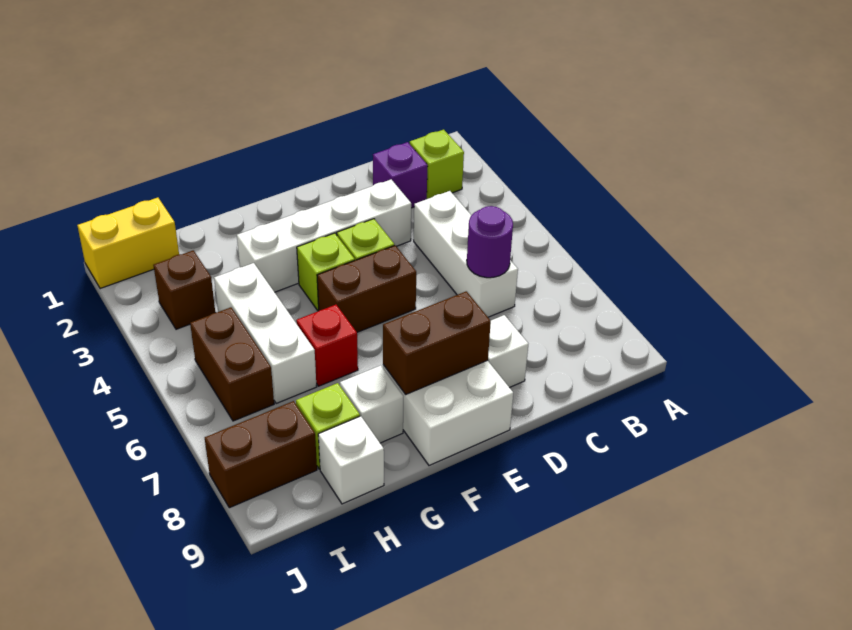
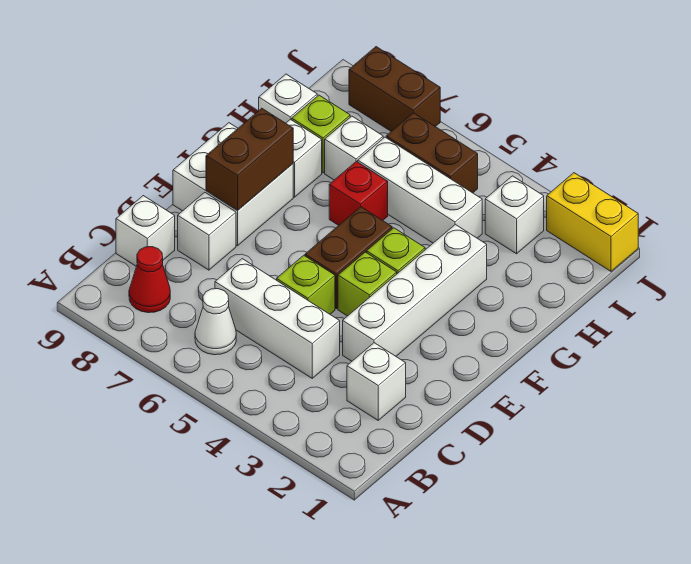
lime brick B2 level 1 -> lime brick D5 level 1
none -> white cone B6 level 1
none -> red cone B8 level 1
purple brick C2 level 1 -> white brick C2 level 1
purple round brick C6 level 2 -> none
none -> white brick C9 level 1
none -> white brick H7 level 1
yellow brick I1:J1 level 1 -> yellow brick J1:J2 level 1
brown brick I3 level 1 -> white brick I3 level 1
brown brick I8:J8 level 1 -> brown brick J7:J8 level 1

